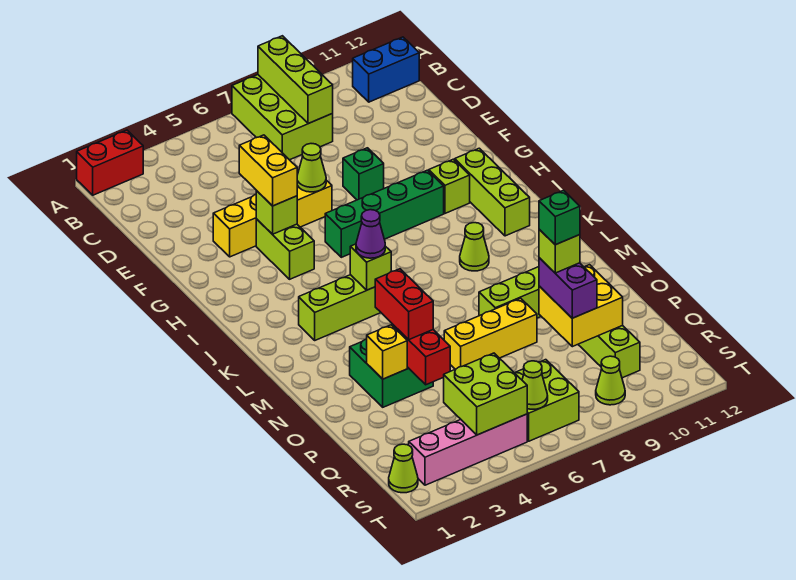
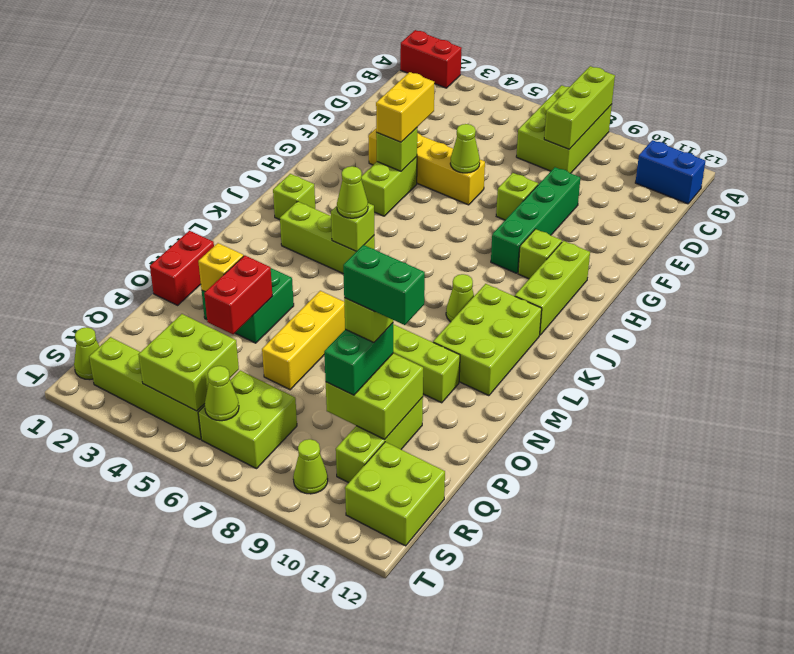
green brick F8 level 1 -> lime brick F8 level 1
green brick H6:H9 level 1 -> green brick E9:H9 level 1
none -> lime brick J2 level 1
purple cone K5 level 3 -> lime cone K5 level 3
none -> lime brick K10:M11 level 1
red brick N4:O4 level 3 -> red brick N1:O1 level 1
yellow brick O6:O8 level 1 -> yellow brick N6:P6 level 1
yellow brick P9:Q10 level 2 -> lime brick P9:Q10 level 2
purple brick P9:Q9 level 3 -> green brick P9:Q9 level 3
green brick P9 level 5 -> green brick P9:P10 level 5
none -> lime brick R11:S12 level 1
pink brick S2:S5 level 1 -> lime brick S2:S5 level 1

